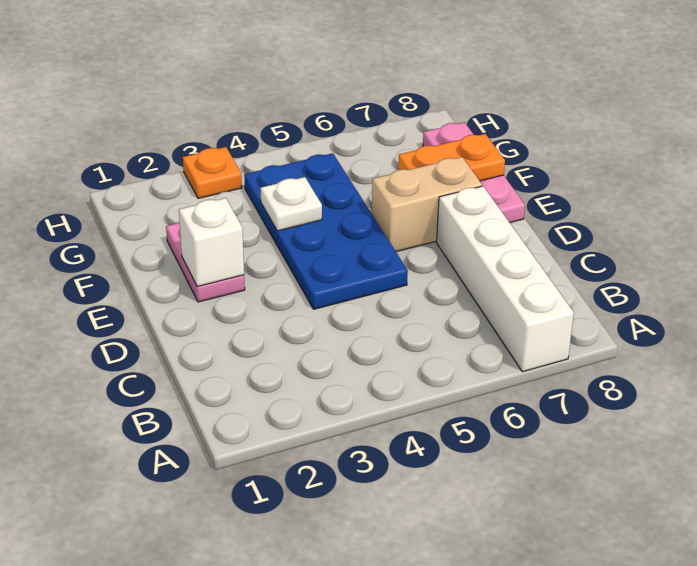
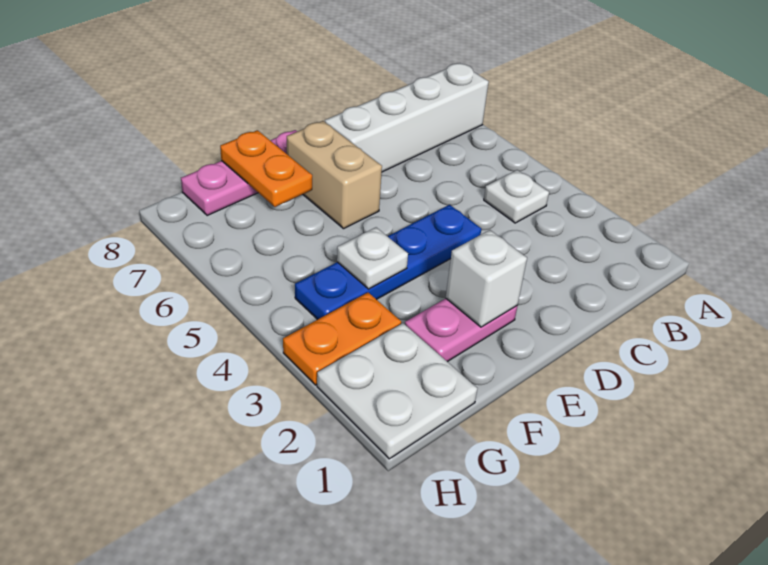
none -> white plate B4 level 1
blue plate D4:G5 level 1 -> blue plate D4:G4 level 1
none -> white plate G1:H2 level 1
orange plate H3 level 1 -> orange plate G3:H3 level 1

